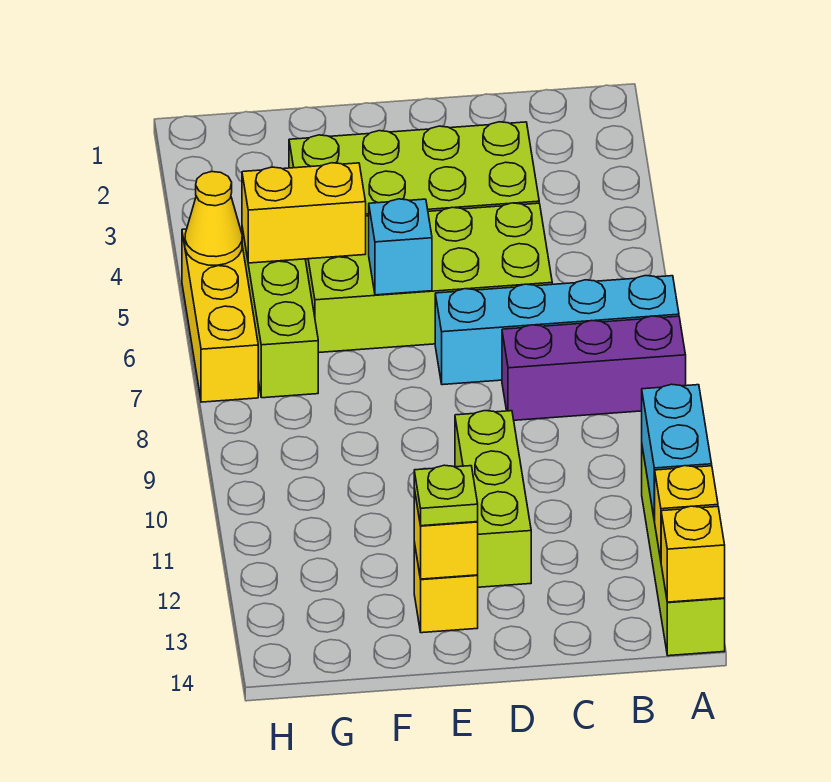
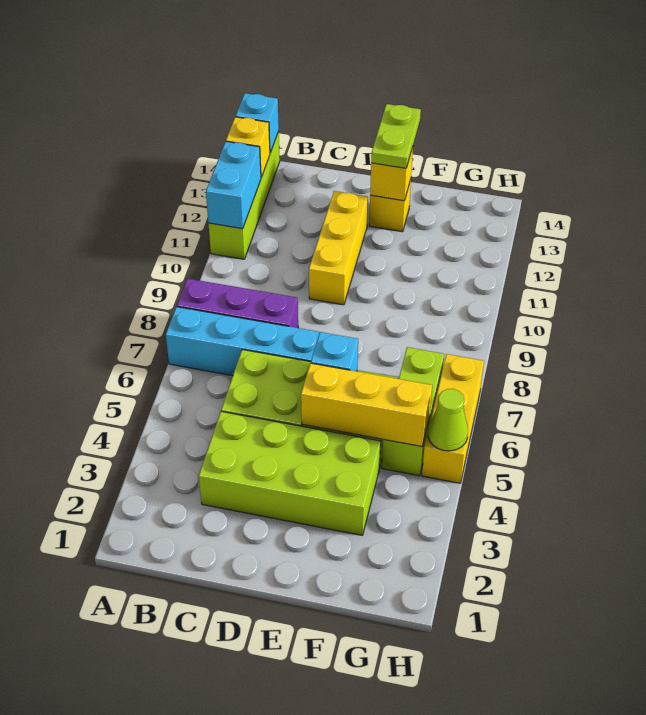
yellow brick A14 level 2 -> cyan brick A14 level 2
lime brick D10:D12 level 1 -> yellow brick D10:D12 level 1
lime plate E13 level 3 -> lime plate E13:E14 level 3
yellow brick F5:G5 level 2 -> yellow brick E5:G5 level 2
yellow cone H5 level 2 -> lime cone H5 level 2

